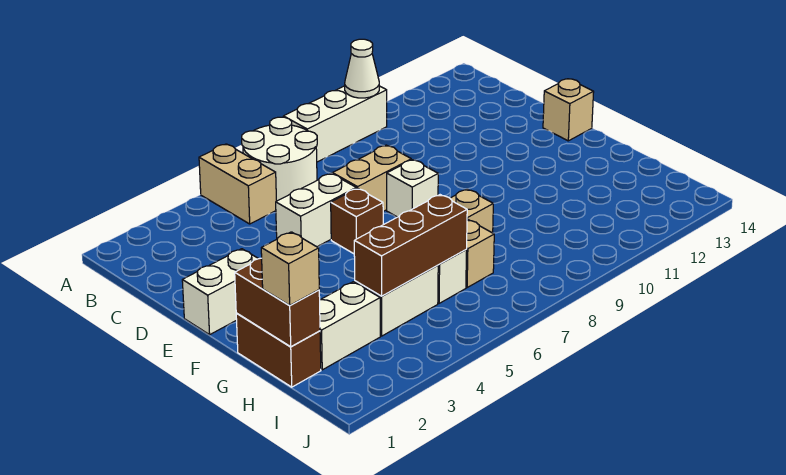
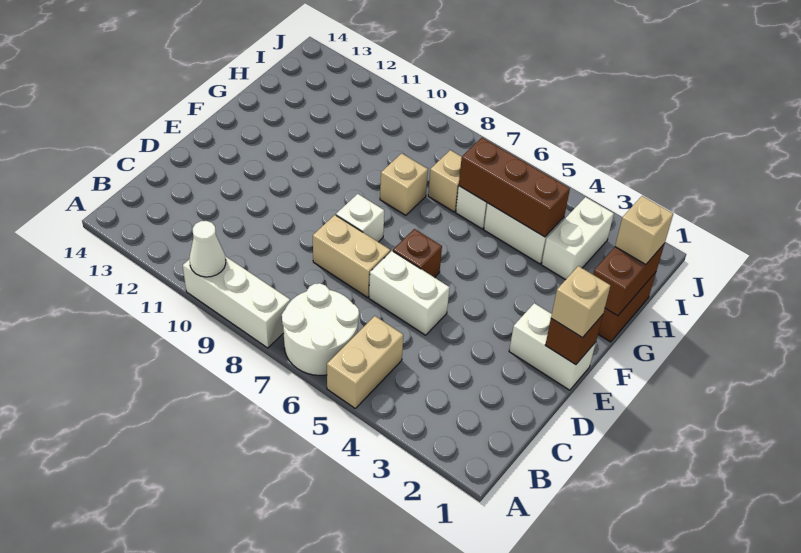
none -> brown brick E1 level 2
tan brick E14 level 1 -> tan brick E1 level 3
white brick H2:H3 level 1 -> white brick H3:I3 level 1

